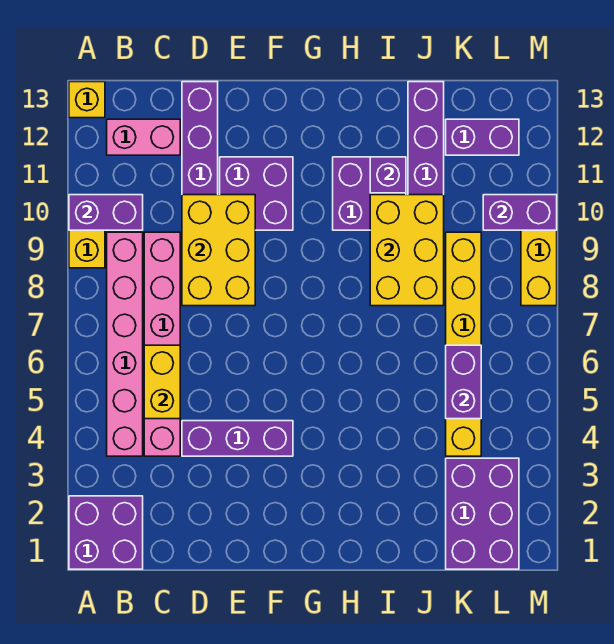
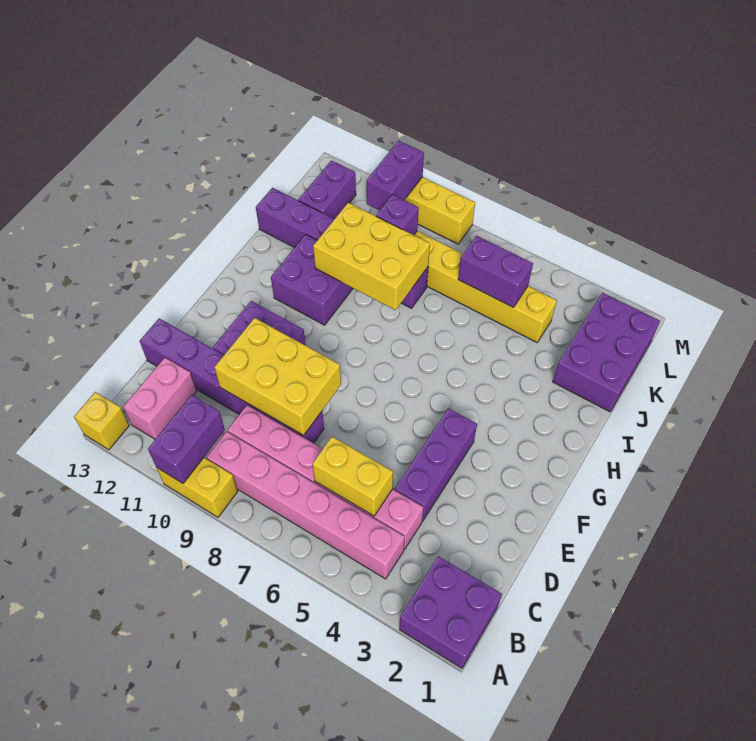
purple brick I11 level 2 -> purple brick K9 level 2
purple brick K1:L3 level 1 -> purple brick J1:L2 level 1

